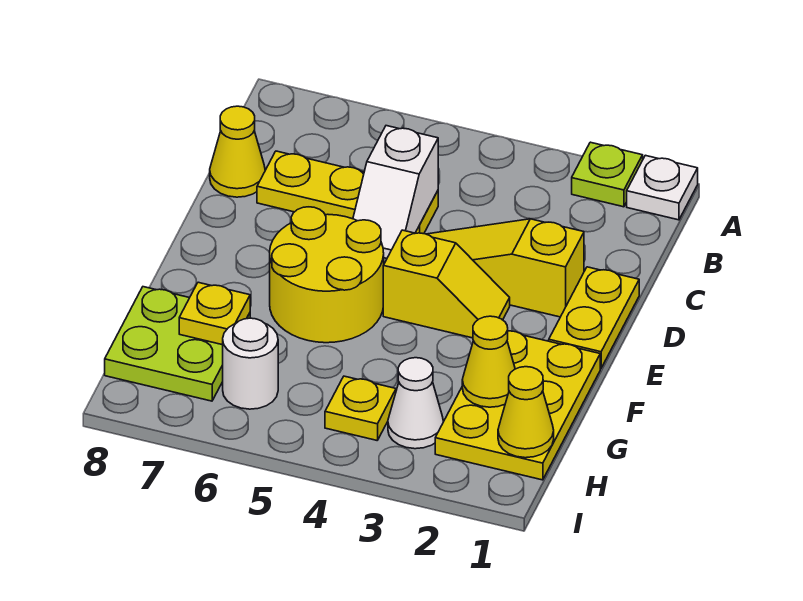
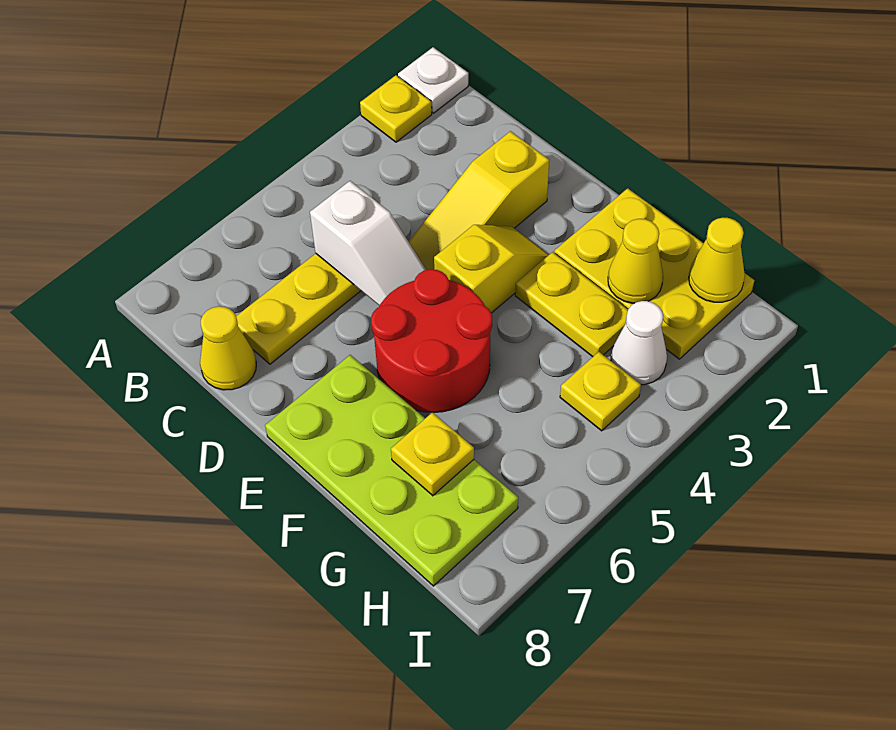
lime plate A2 level 1 -> yellow plate A2 level 1
yellow plate D1:E1 level 1 -> yellow plate F3:G3 level 1
yellow round brick E5:F6 level 1 -> red round brick E5:F6 level 1
lime plate G7:H8 level 1 -> lime plate E7:H8 level 1
white round brick H6 level 1 -> none

